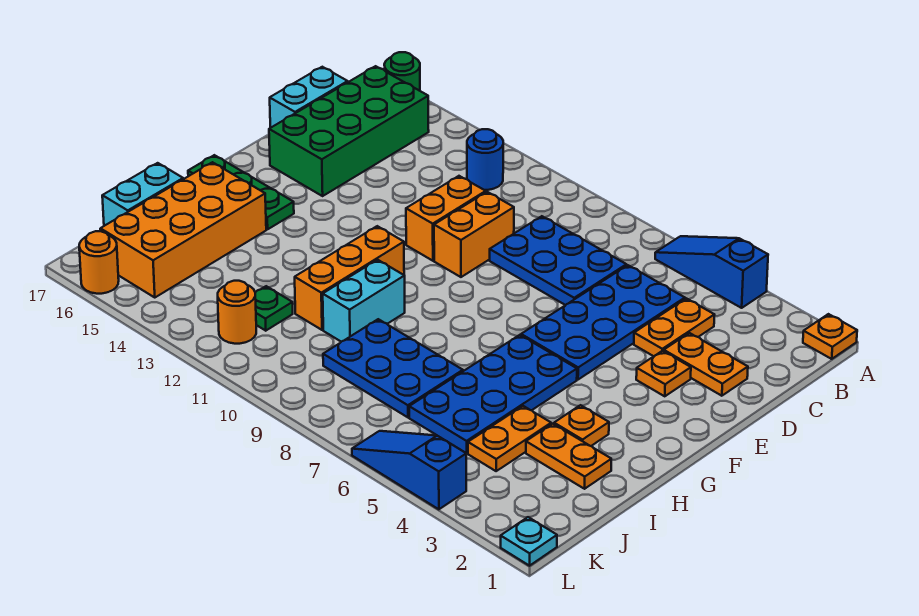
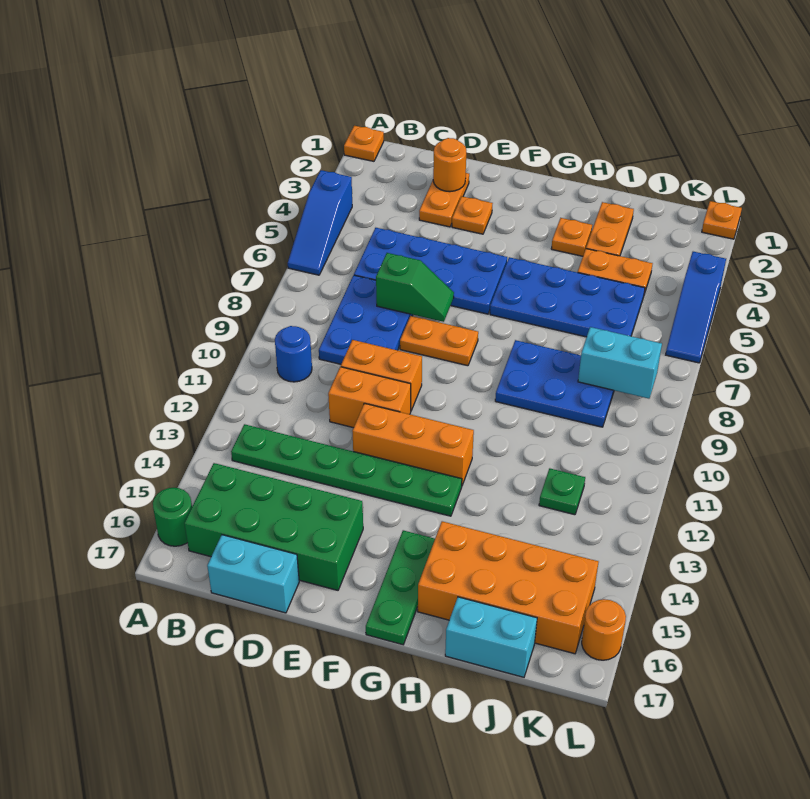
blue round brick B12 level 1 -> blue round brick B10 level 1
none -> green plate B13:G13 level 1
orange plate C4:D4 level 1 -> orange plate E8:F8 level 1
none -> green slope D7:E7 level 2 top D
orange brick G11:I11 level 1 -> orange brick E12:G12 level 1
cyan brick H10:I10 level 1 -> cyan brick J8:K8 level 2
blue plate I7:J9 level 1 -> blue plate H8:J9 level 1
orange round brick K12 level 1 -> orange round brick D2 level 2
cyan plate L1 level 1 -> orange plate L1 level 1

